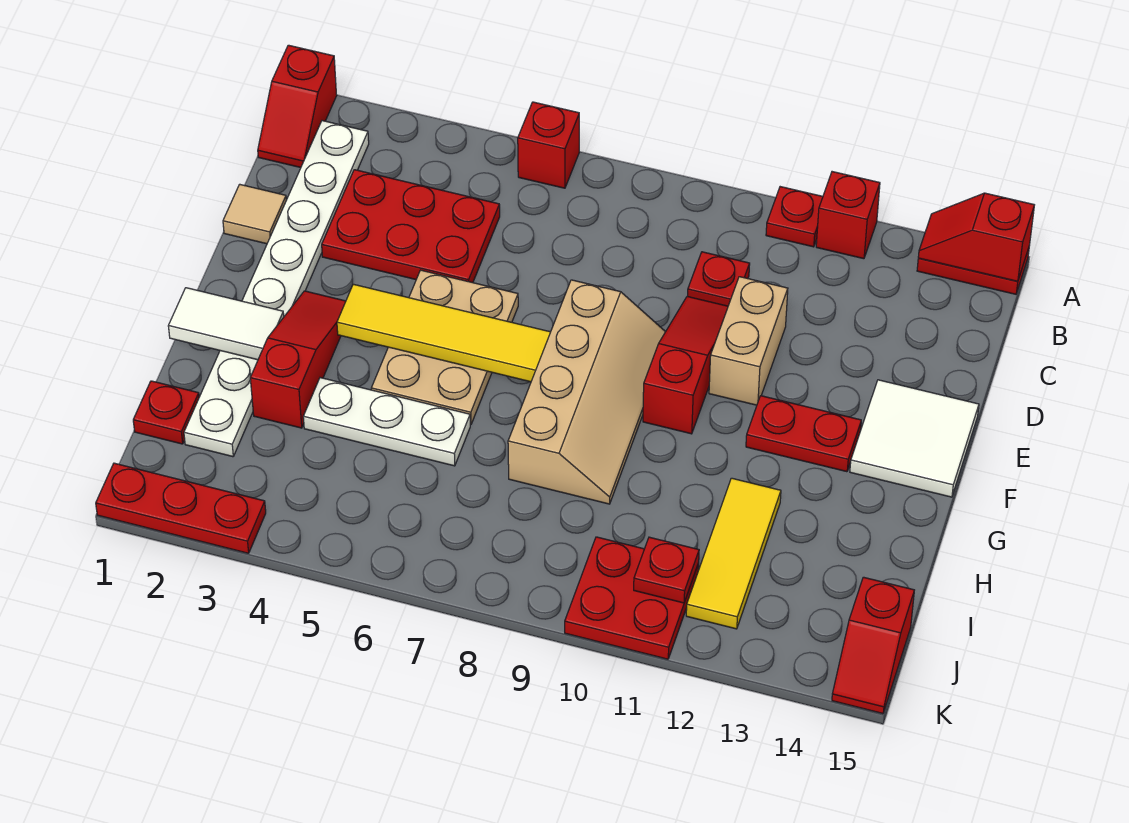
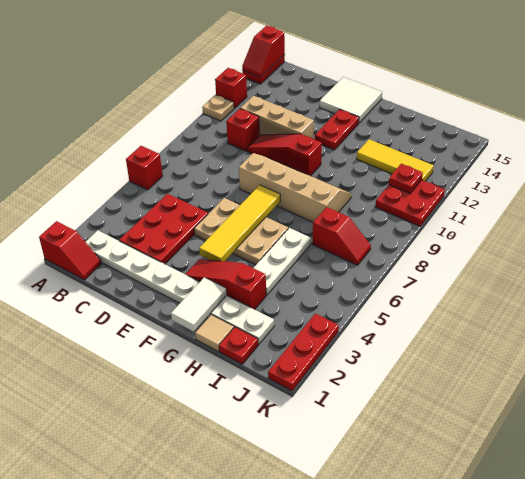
red plate A11 level 1 -> tan plate A11 level 1
red plate C10 level 1 -> red brick C10 level 1
tan tile D1 level 1 -> tan tile H1 level 1
tan brick D11:E11 level 1 -> tan brick C11:E11 level 1
red slope J15:K15 level 1 top J -> red slope I7:J7 level 1 top I

